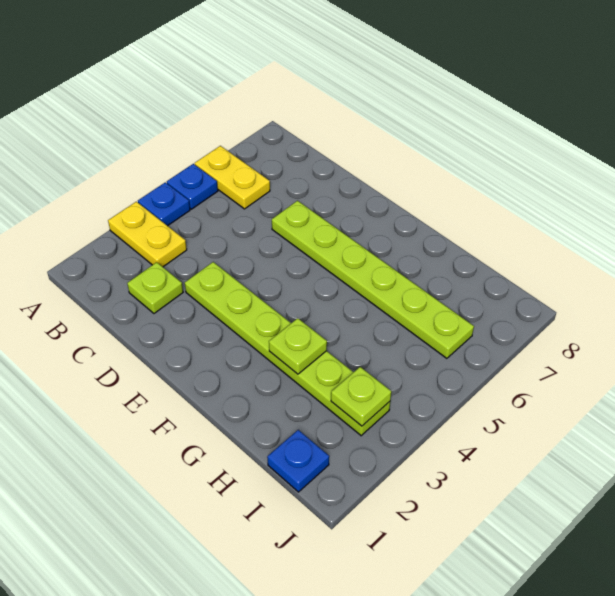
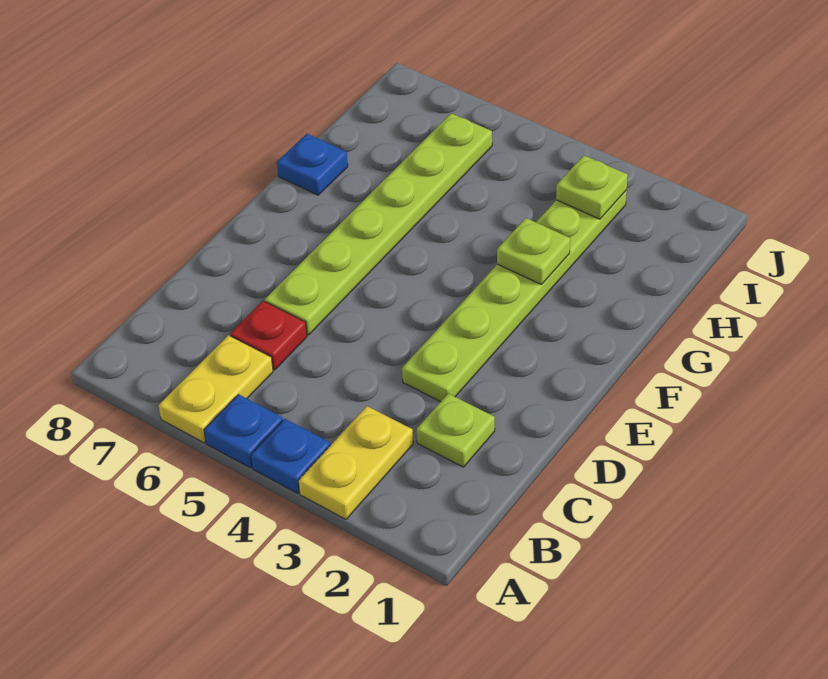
none -> red plate C6 level 1
blue plate I1 level 1 -> blue plate G8 level 1

